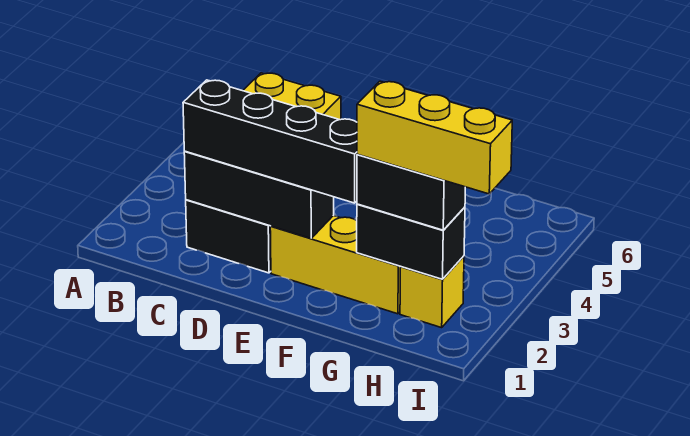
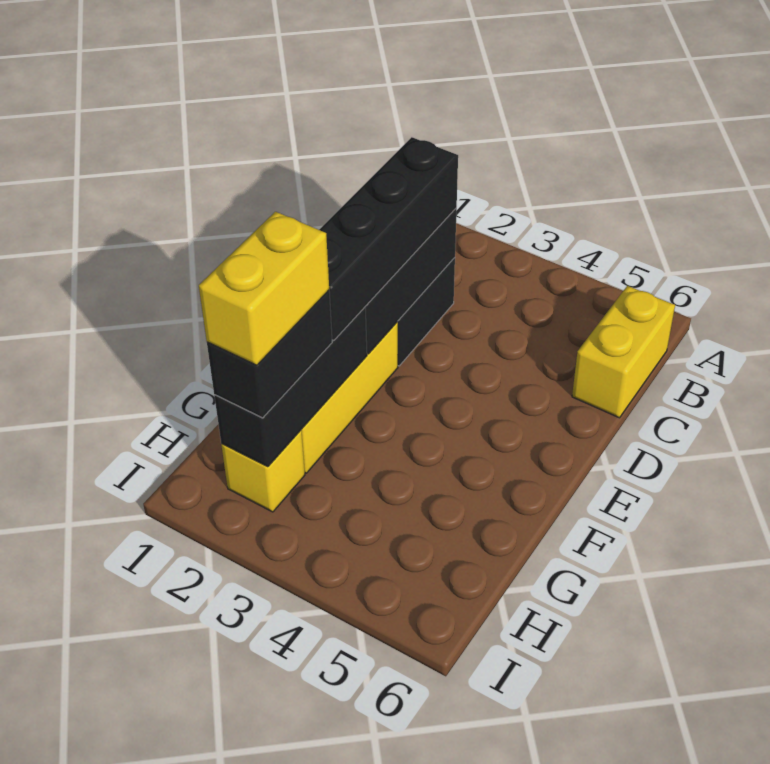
black brick G2:H2 level 2 -> black brick F2:H2 level 2
yellow brick G2:I2 level 4 -> yellow brick G2:H2 level 4

